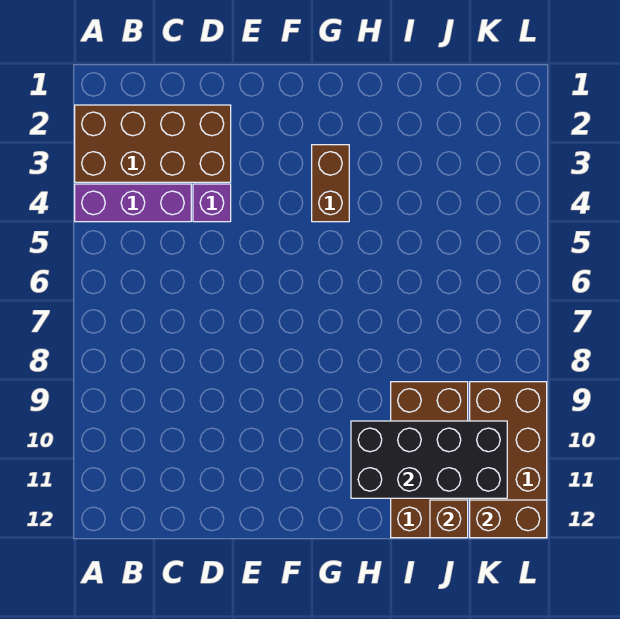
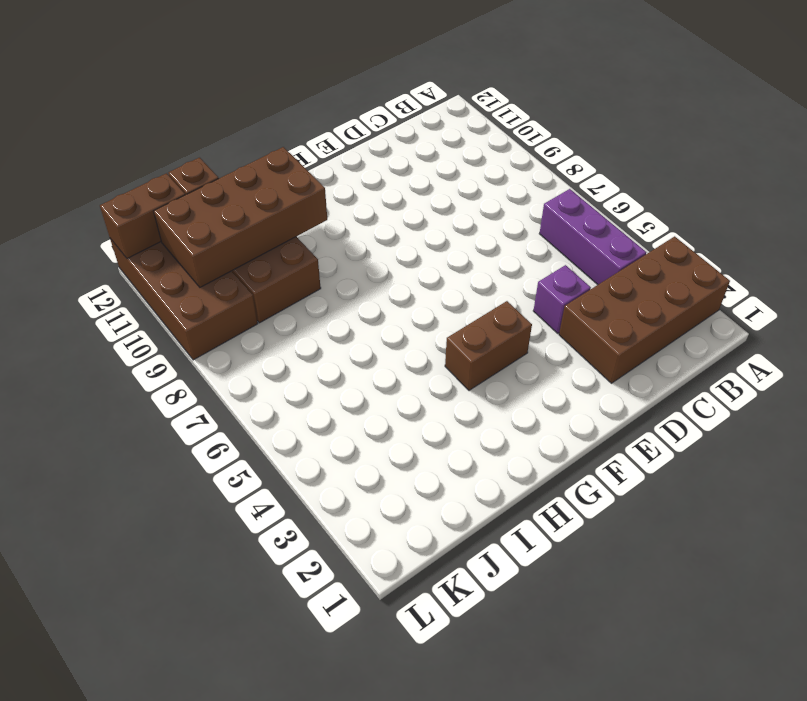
purple brick A4:C4 level 1 -> purple brick B4:B6 level 1
brown brick G3:G4 level 1 -> brown brick F4:G4 level 1
black brick H10:K11 level 2 -> brown brick H10:K11 level 2

